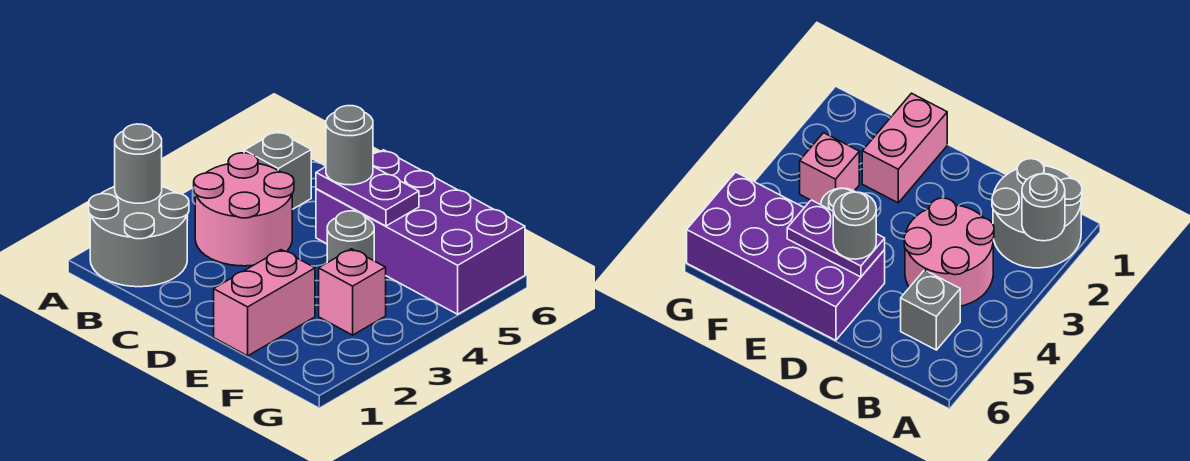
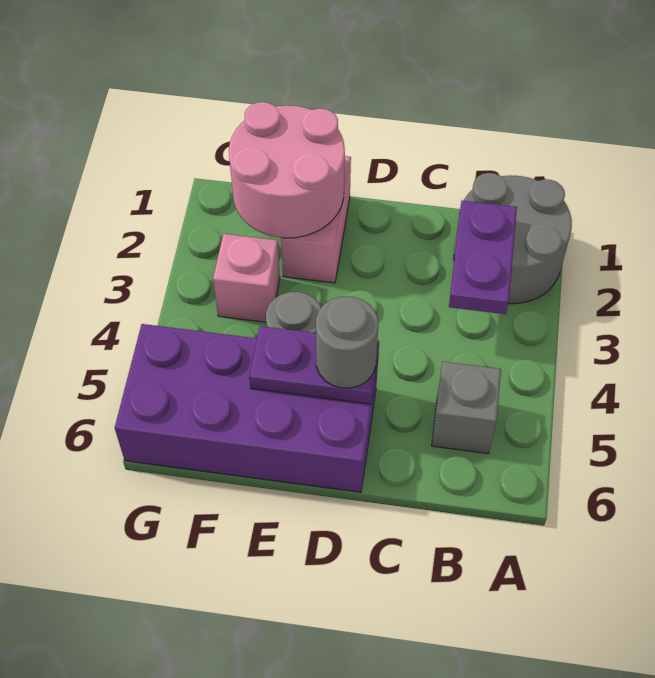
grey round brick A2 level 2 -> none
none -> purple plate B2:B3 level 2
pink round brick B3:C4 level 1 -> pink round brick E1:F2 level 2

